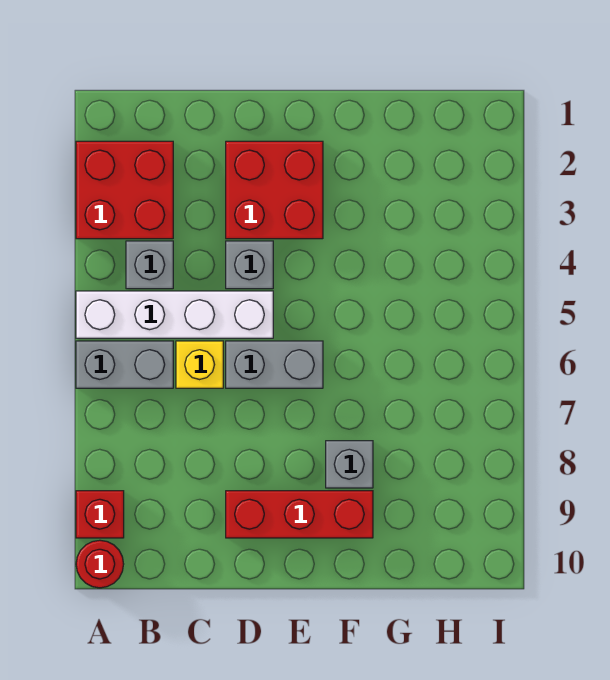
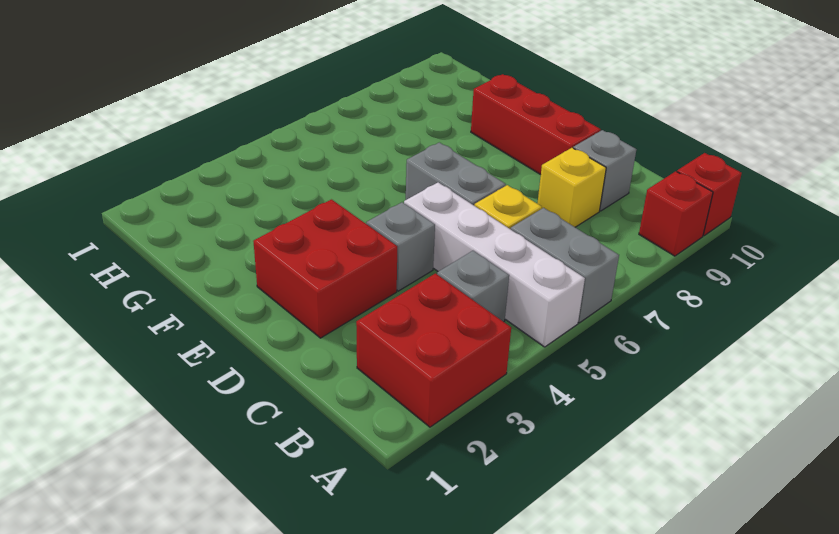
red round brick A10 level 1 -> red brick A10 level 1
none -> yellow brick C8 level 1
grey brick F8 level 1 -> grey brick C9 level 1

